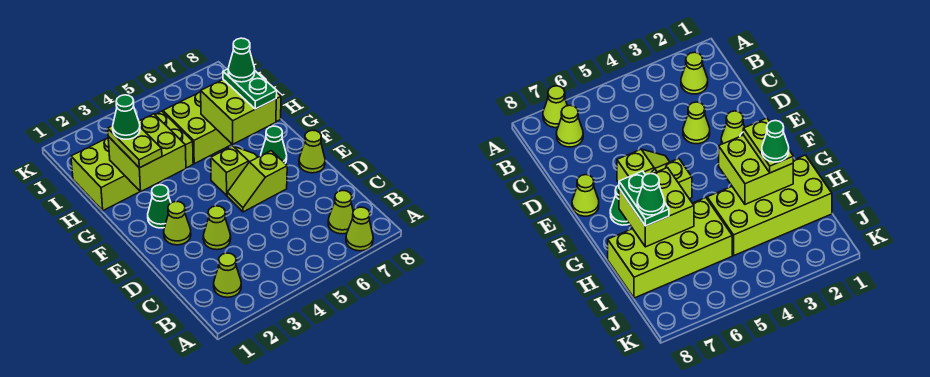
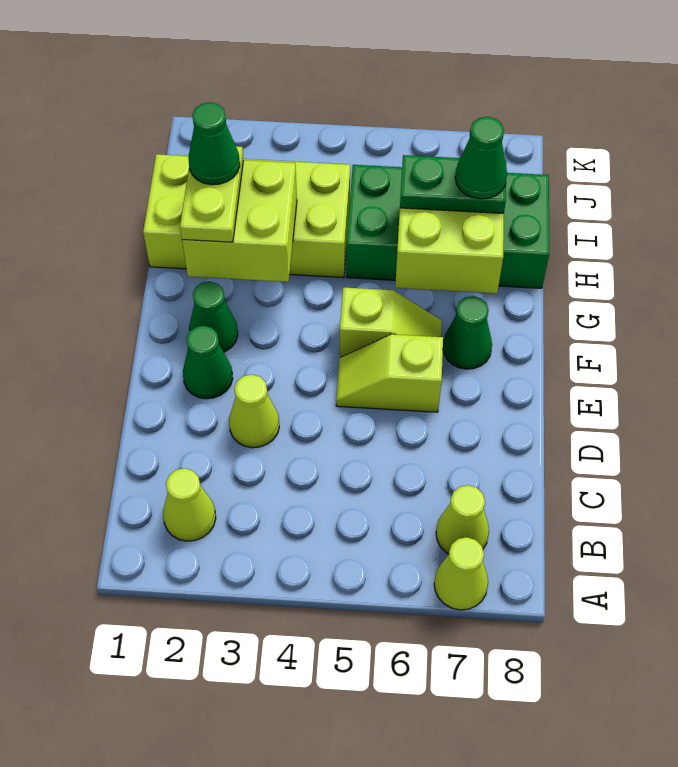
lime cone E2 level 1 -> green cone E2 level 1
lime cone E8 level 1 -> none
green plate G7:H7 level 3 -> green plate H6:H7 level 3
lime brick H5:I8 level 1 -> green brick H5:I8 level 1

